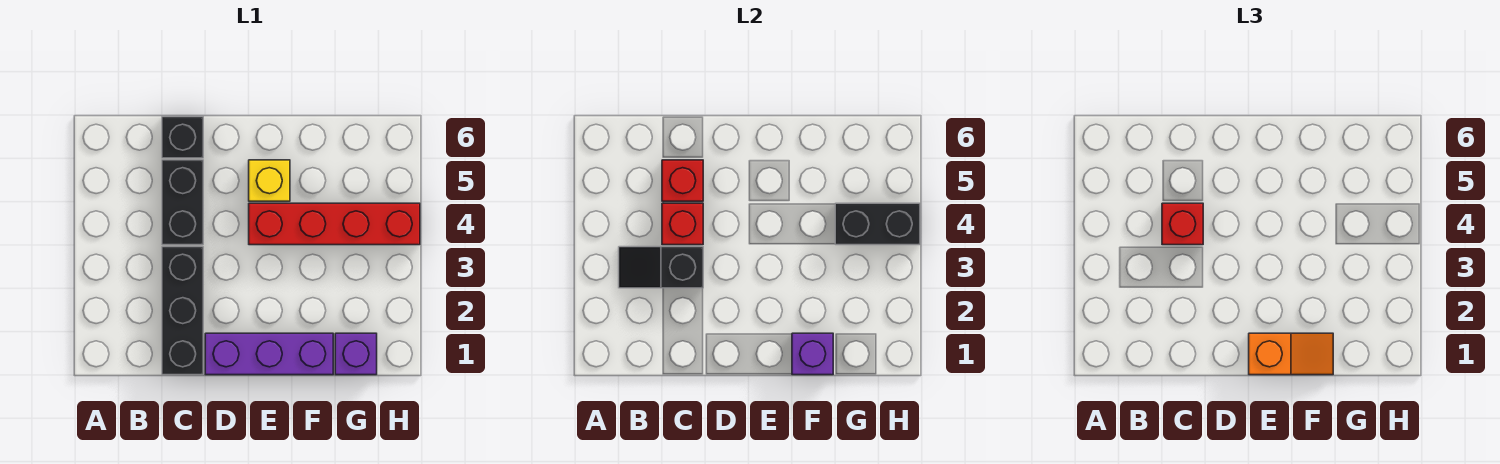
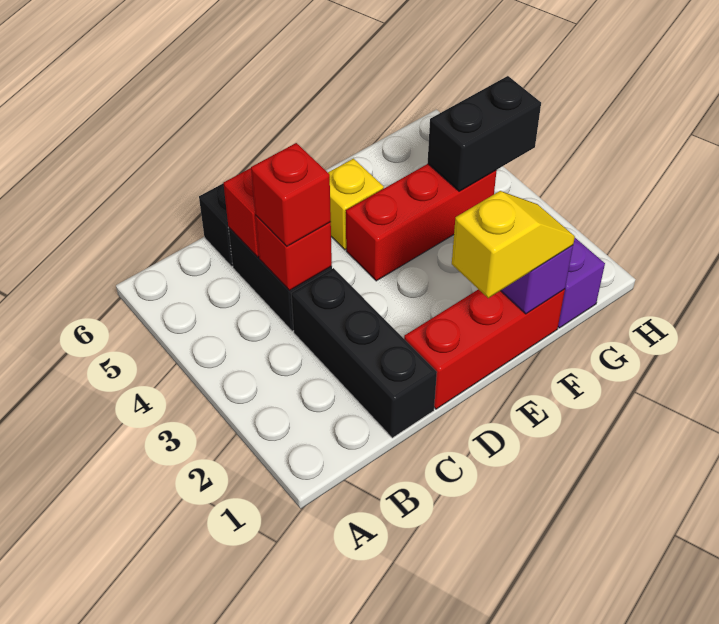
black slope B3:C3 level 2 top C -> none
purple brick D1:F1 level 1 -> red brick D1:F1 level 1
orange slope E1:F1 level 3 top E -> yellow slope E1:F1 level 3 top E
red brick E4:H4 level 1 -> red brick E4:G4 level 1

